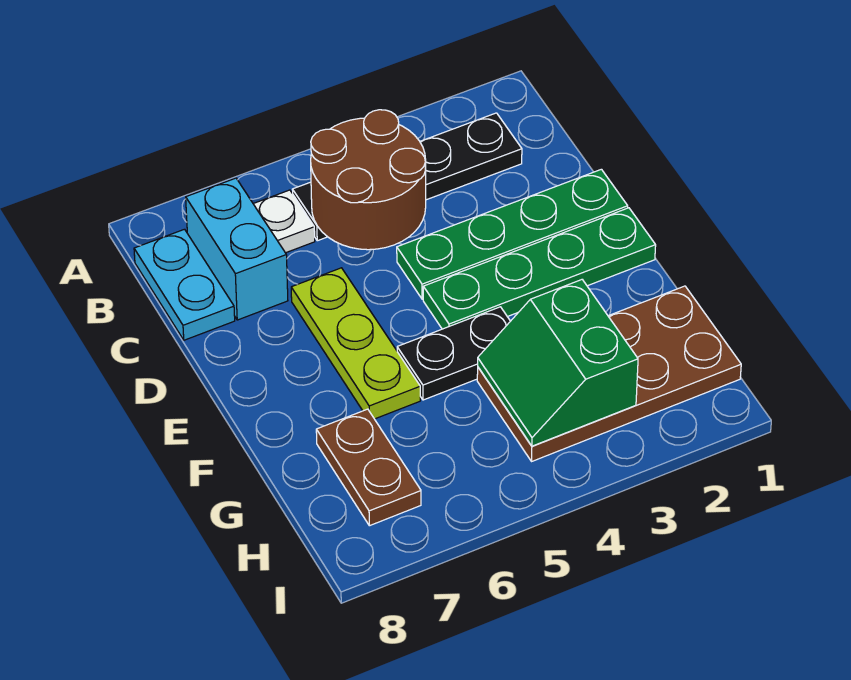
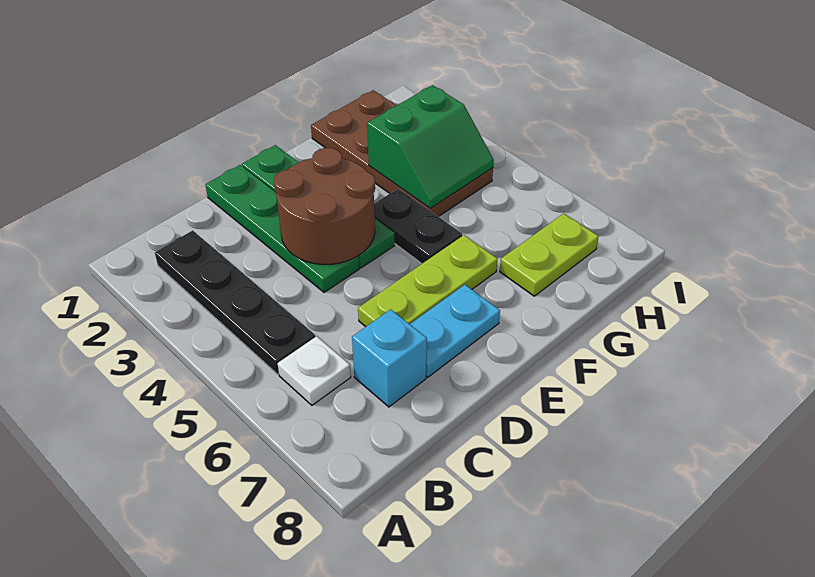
brown round brick B4:C5 level 2 -> brown round brick D3:E4 level 2
cyan brick B7:C7 level 1 -> cyan brick C7 level 1
cyan plate B8:C8 level 1 -> cyan plate D7:E7 level 1
brown plate G7:H7 level 1 -> lime plate G7:H7 level 1

